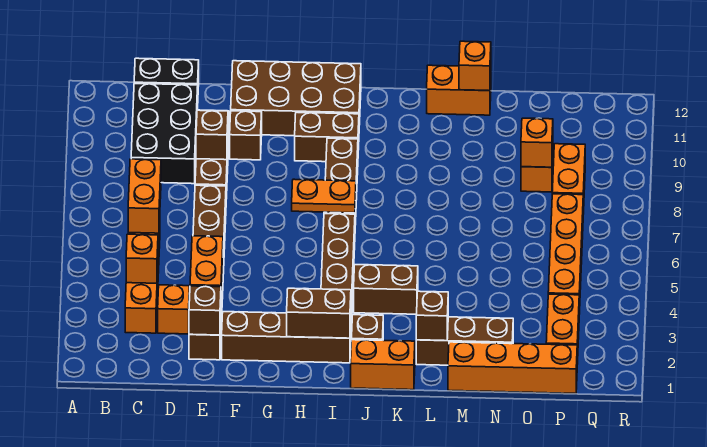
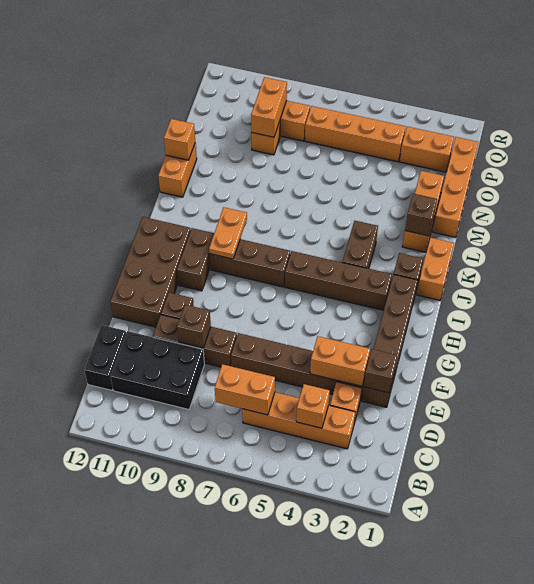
brown brick H2:I2 level 2 -> none
orange plate H7:I7 level 2 -> orange plate I9:J9 level 2
brown brick L2:N2 level 1 -> orange brick L2:N2 level 1
orange brick O9 level 2 -> orange brick O9:P9 level 2

